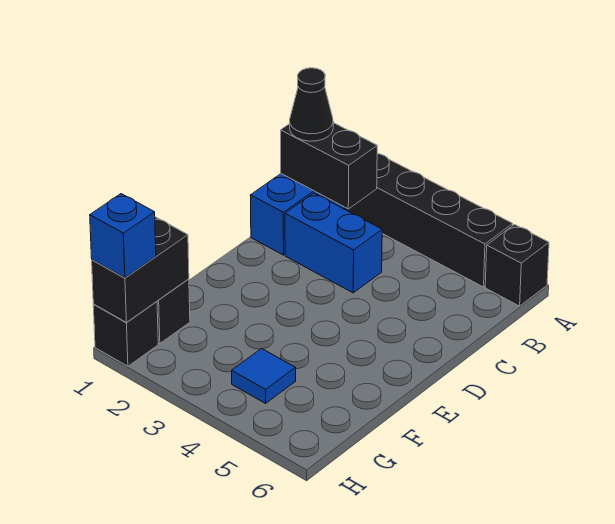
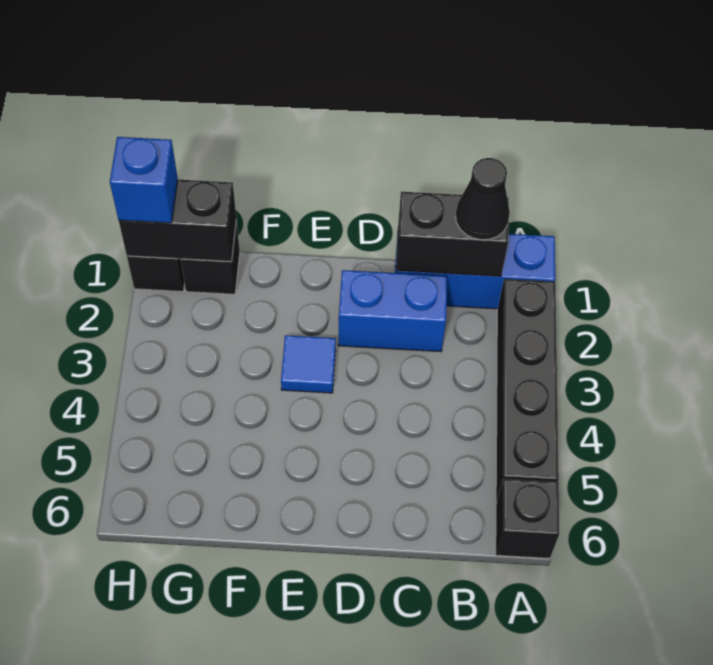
black brick B1:B2 level 2 -> black brick B1:C1 level 2
blue brick C2:C3 level 1 -> blue brick C2:D2 level 1
blue tile G4 level 1 -> blue tile E3 level 1

